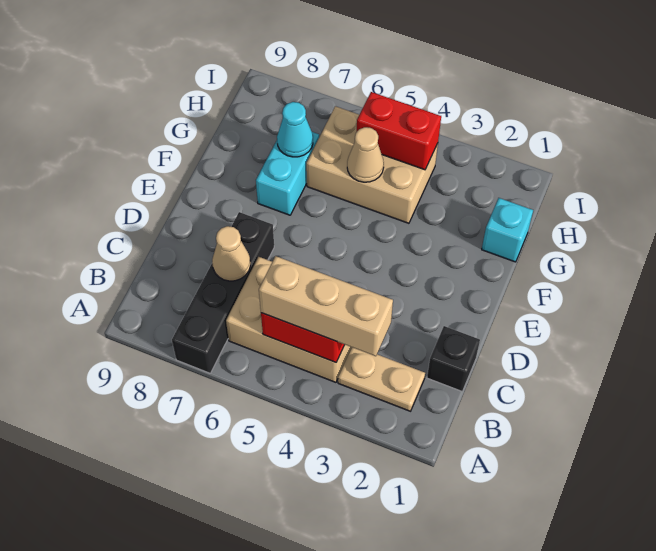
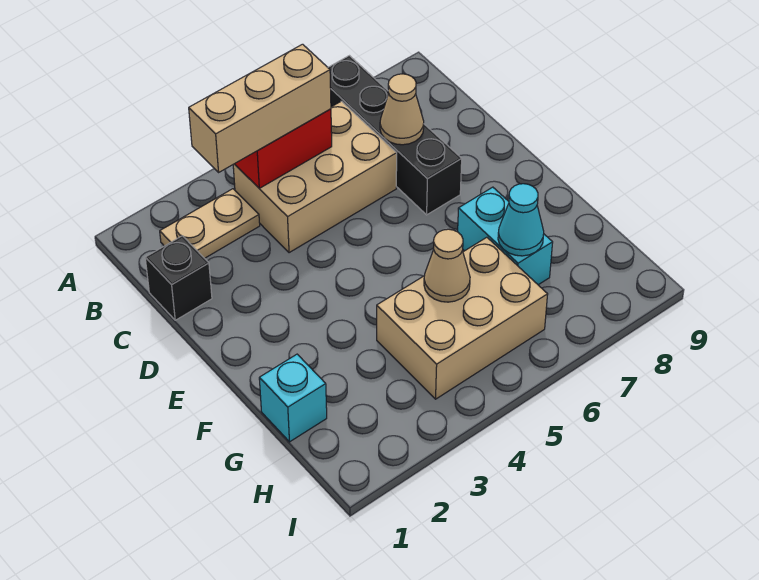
red brick H4:H5 level 2 -> none

